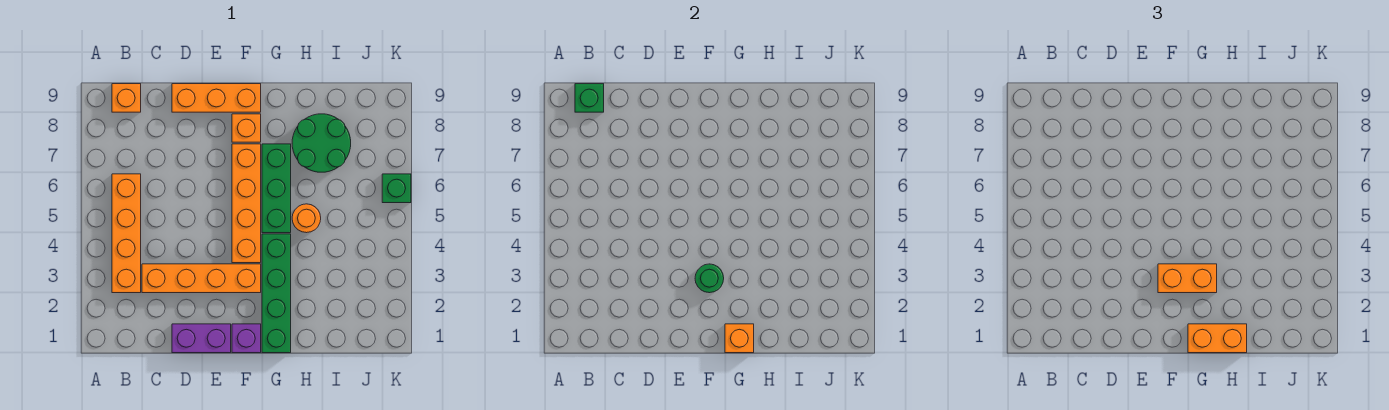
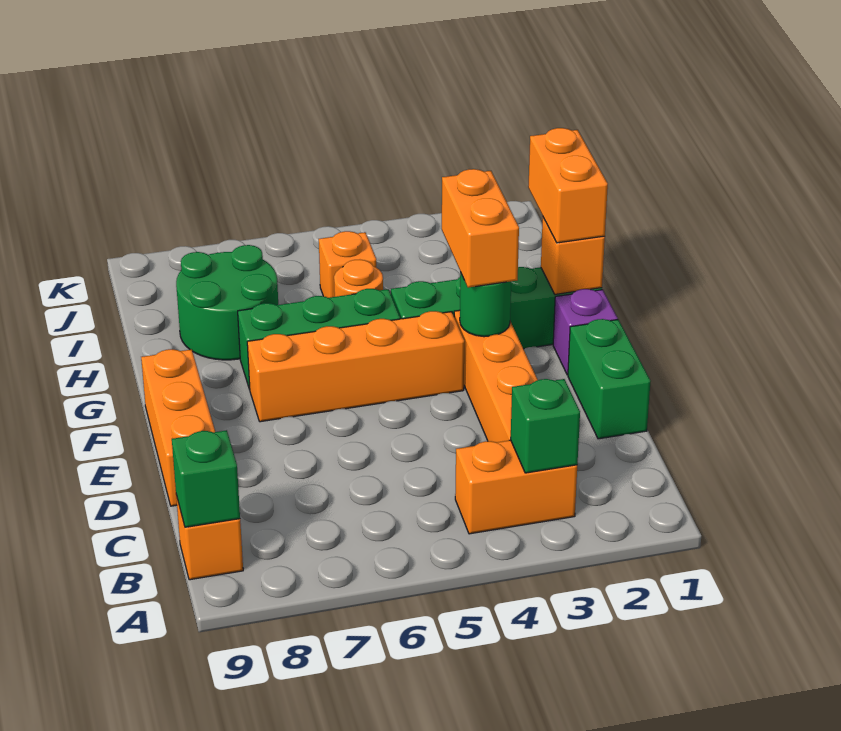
orange brick B3:B6 level 1 -> orange brick B3:B4 level 1
purple brick D1:E1 level 1 -> green brick D1:E1 level 1
orange brick F8 level 1 -> orange brick I5 level 1
green brick K6 level 1 -> green brick B3 level 2

